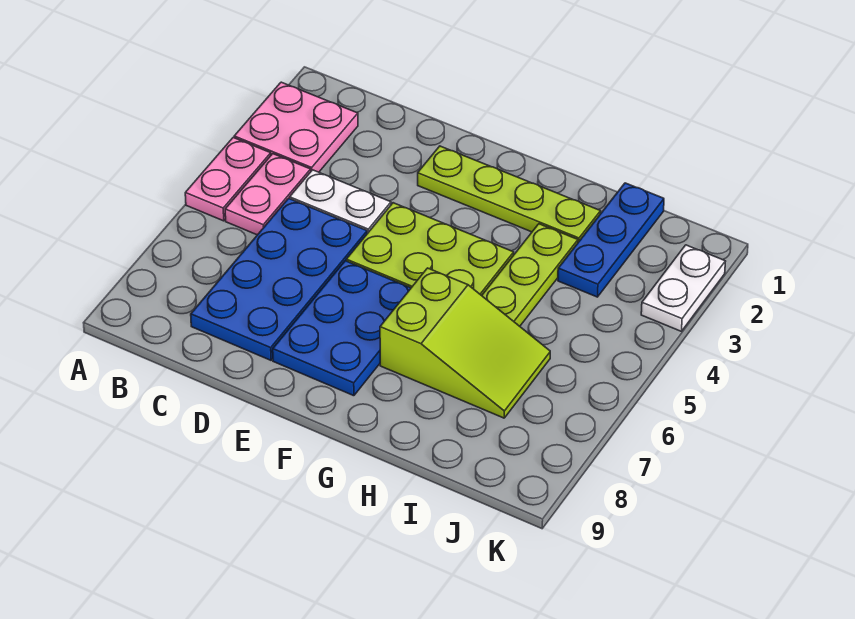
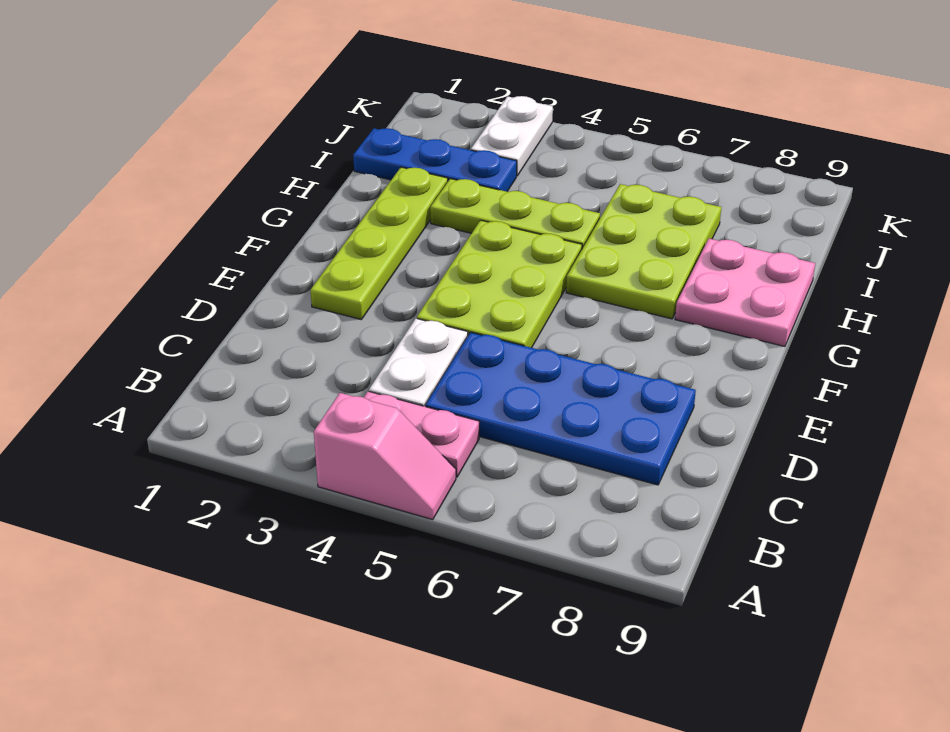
pink plate A2:B3 level 1 -> pink plate G8:H9 level 1
pink plate A4:A5 level 1 -> pink slope A4:A5 level 1 top 4
blue plate E6:F8 level 1 -> none
lime slope G6:I7 level 1 top G -> lime plate G6:I7 level 1
white plate K2:K3 level 1 -> white plate J3:K3 level 1

